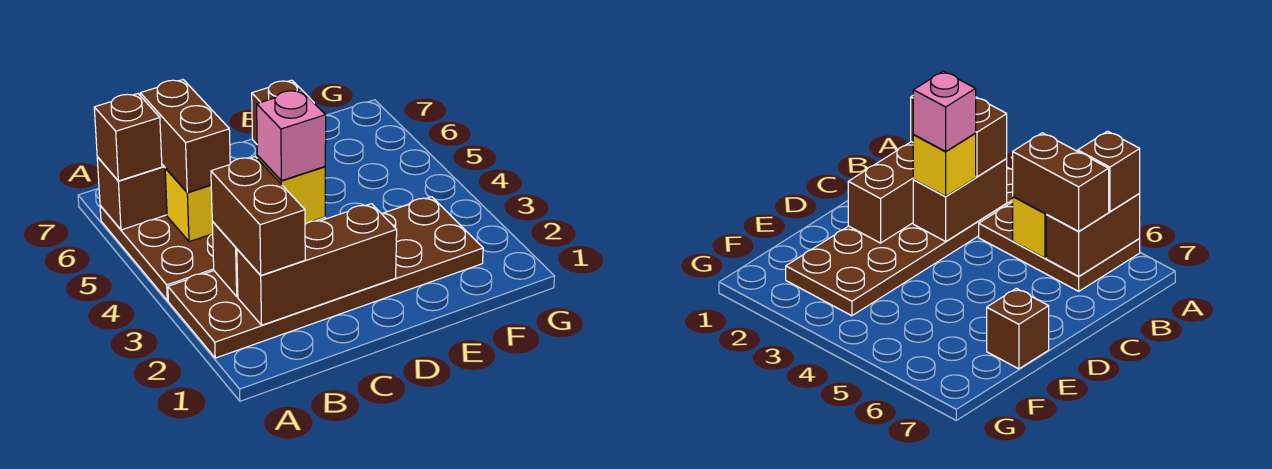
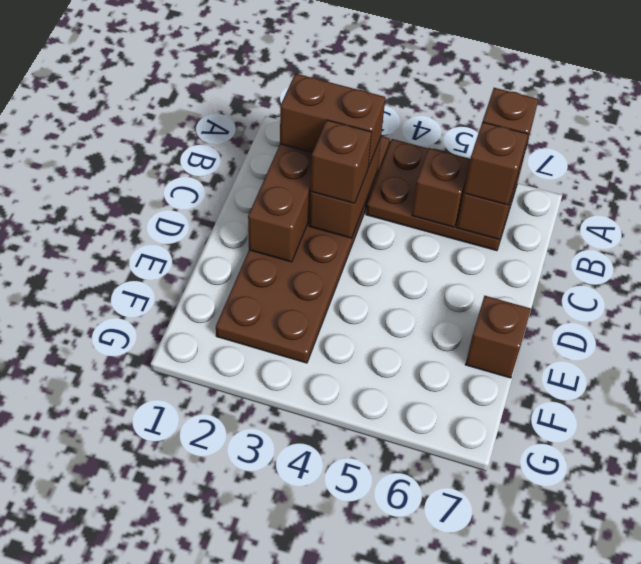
yellow brick B5 level 2 -> brown brick B5 level 2
brown brick B5:B6 level 3 -> brown brick B6 level 3
yellow brick C3 level 3 -> brown brick C3 level 3
pink brick C3 level 4 -> none

